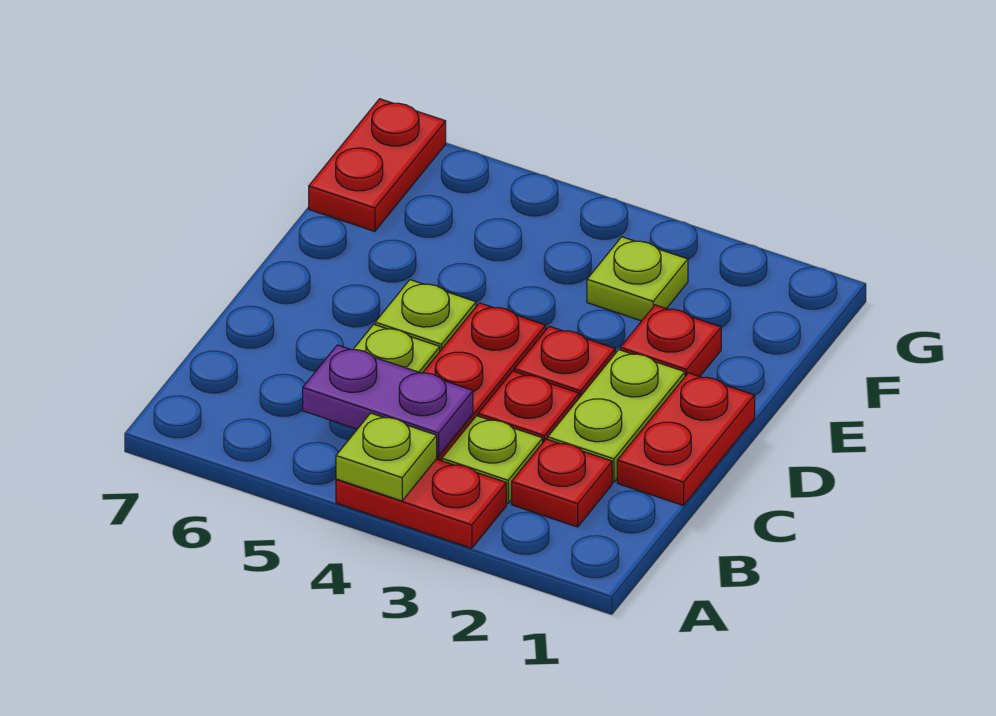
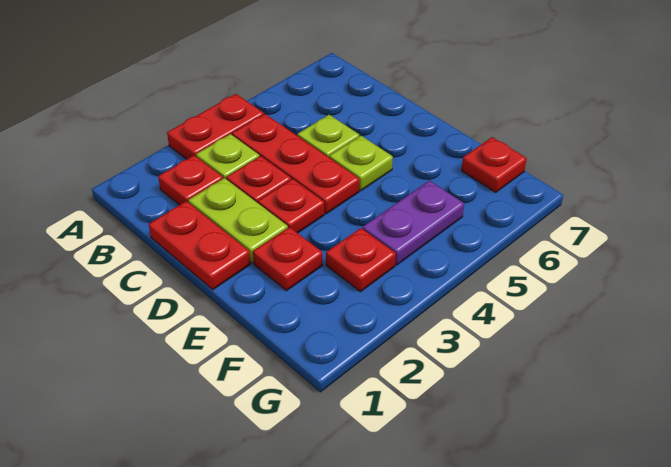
lime plate A4 level 2 -> none
purple plate B4:B5 level 2 -> purple plate F4:F5 level 1
lime plate F3 level 1 -> red plate F3 level 1
red plate F7:G7 level 1 -> red plate F7 level 1

